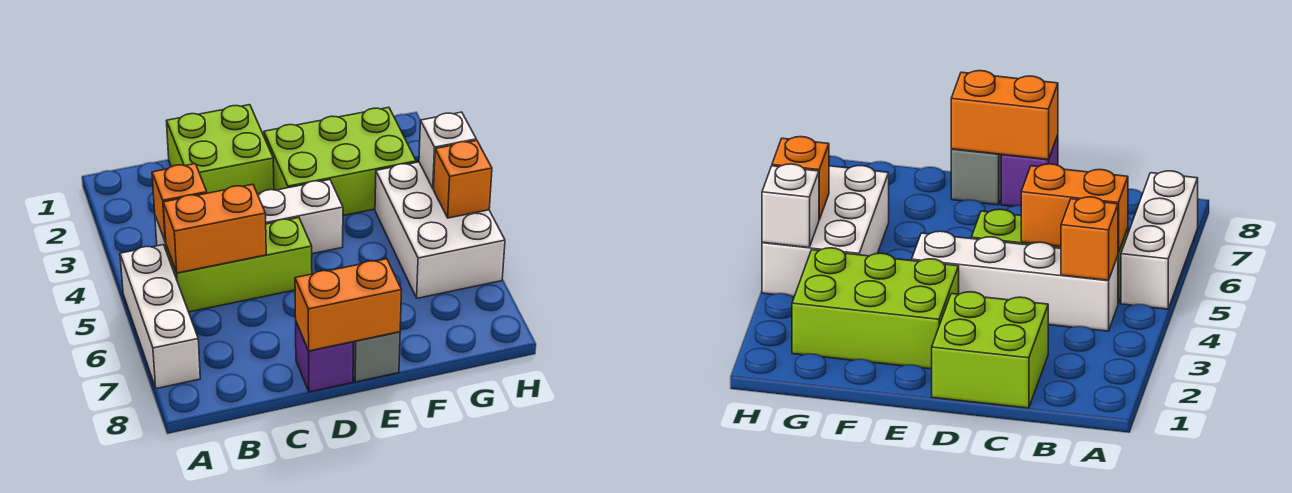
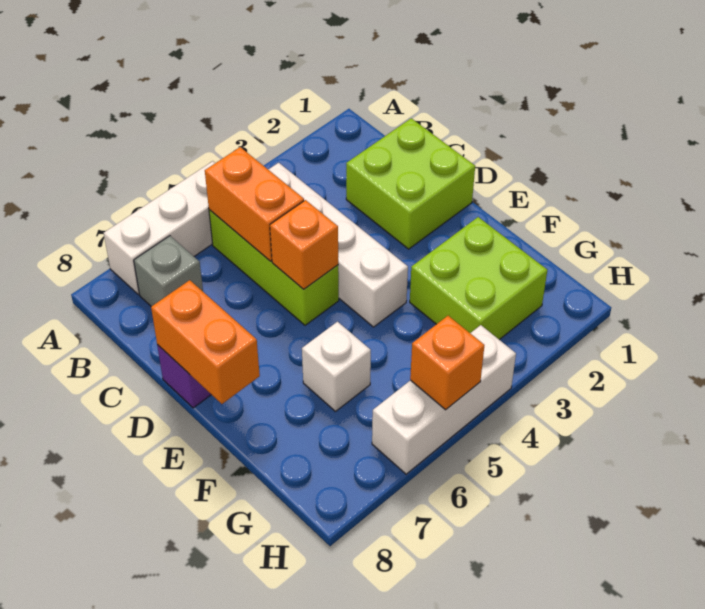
orange brick B4 level 2 -> orange brick D5 level 2
lime brick E2:G3 level 1 -> lime brick F2:G3 level 1
grey brick E8 level 1 -> grey brick B7 level 1
white brick G4:H6 level 1 -> white brick H4:H6 level 1
white brick H4 level 2 -> white brick F6 level 1

